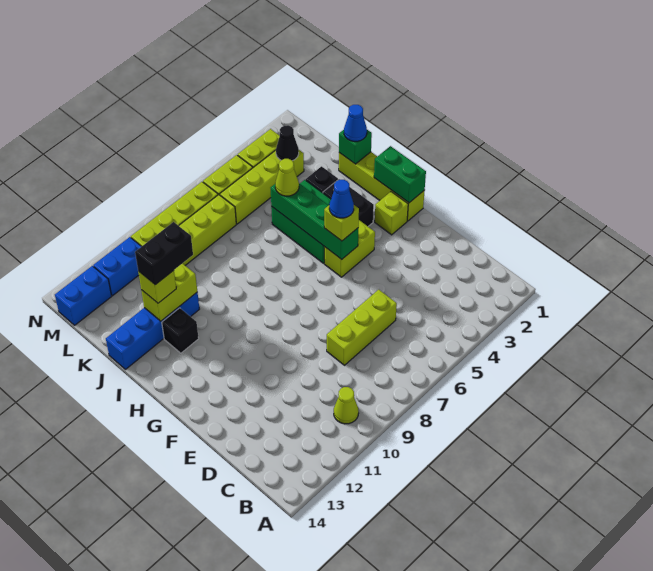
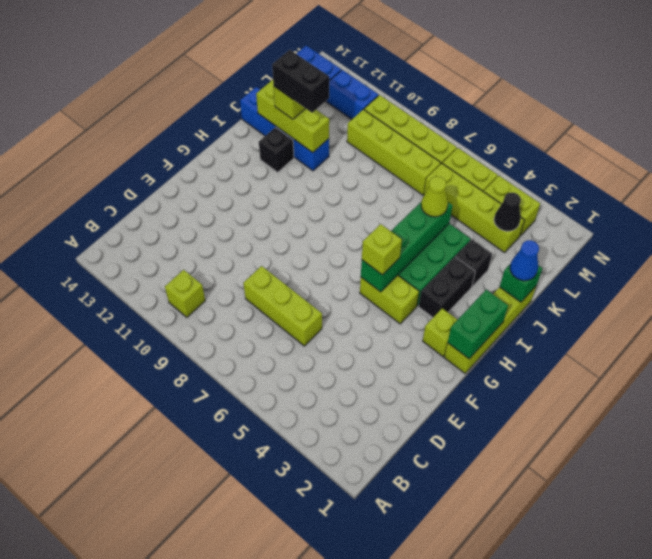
lime cone B10 level 1 -> lime brick B10 level 1
blue cone G5 level 4 -> none
lime brick J11:J12 level 2 -> lime brick J11:J13 level 2

